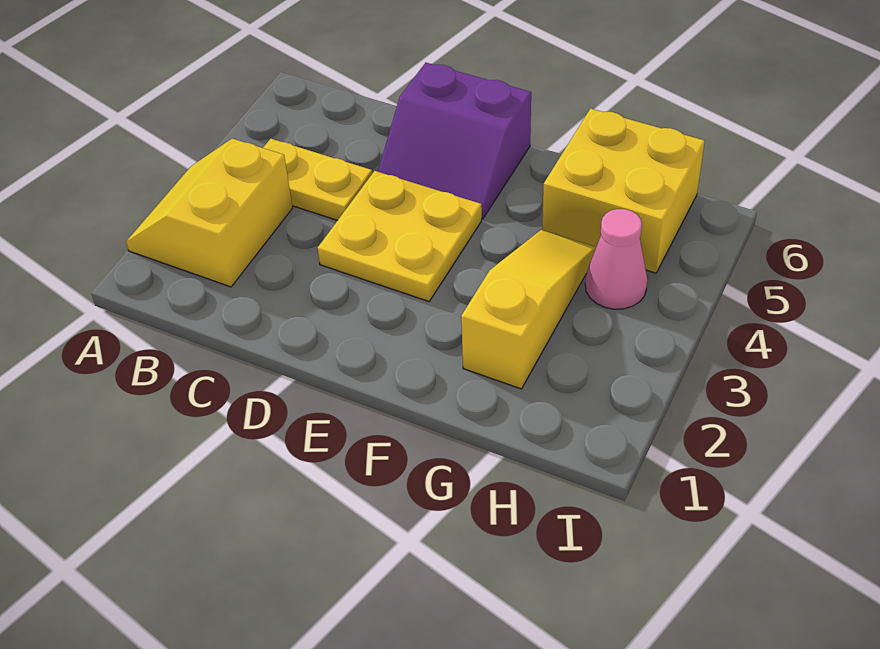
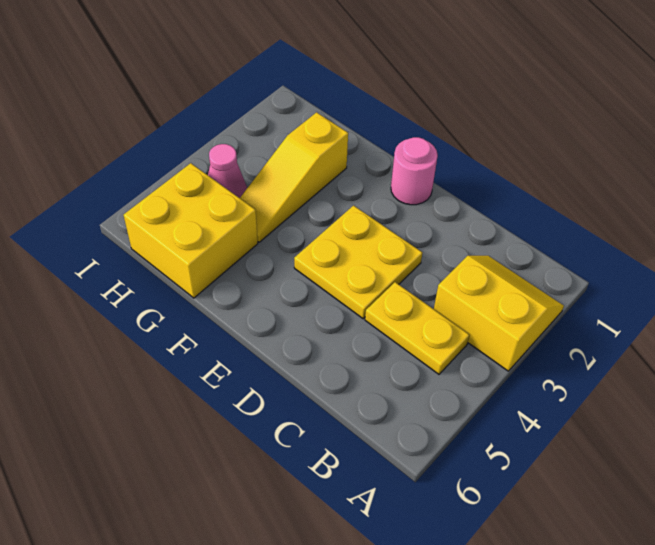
yellow slope A2:B3 level 1 top B -> yellow slope A2:B3 level 1 top 3
purple slope D5:E6 level 1 top 6 -> none
none -> pink round brick E1 level 1

